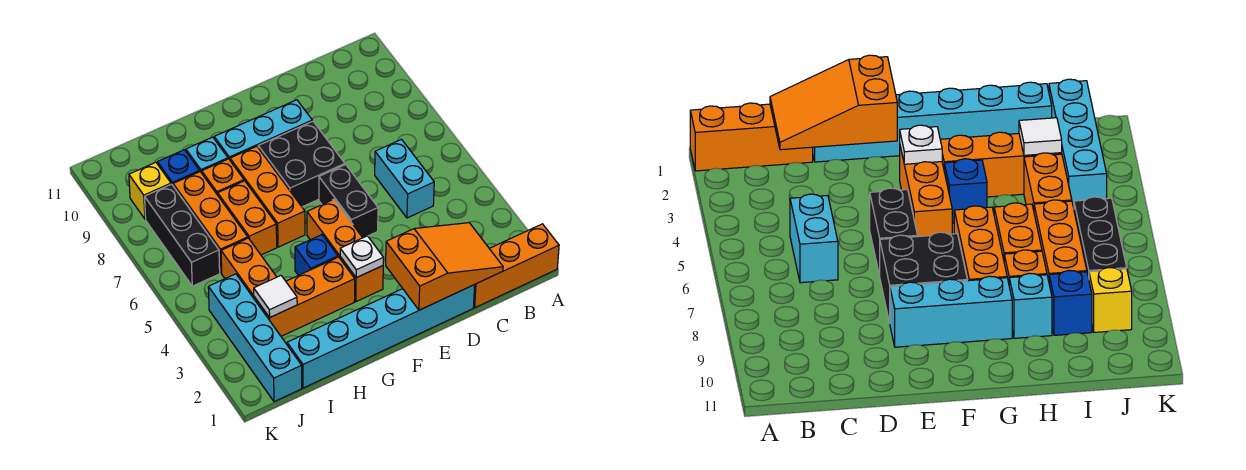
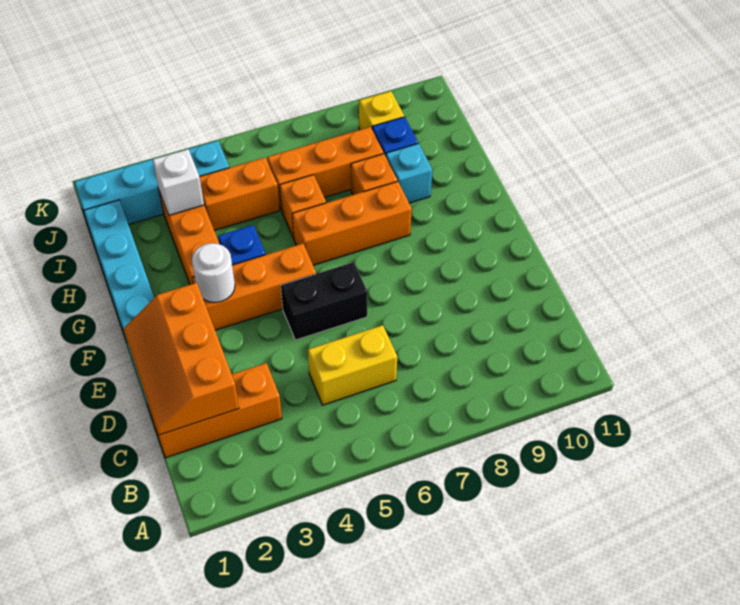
orange brick A1:C1 level 1 -> orange brick C1:C3 level 1
orange slope C1:E2 level 2 top E -> orange slope C1:E2 level 2 top 2
cyan brick C5:C6 level 1 -> yellow brick C5:C6 level 1
black brick E7:F8 level 1 -> none
cyan brick E9:G9 level 1 -> none
white plate F3 level 2 -> white round brick F3 level 2
orange brick H6:H7 level 1 -> orange brick H6 level 1
white tile I3 level 2 -> white brick I3 level 2
black brick J6:J8 level 1 -> none

